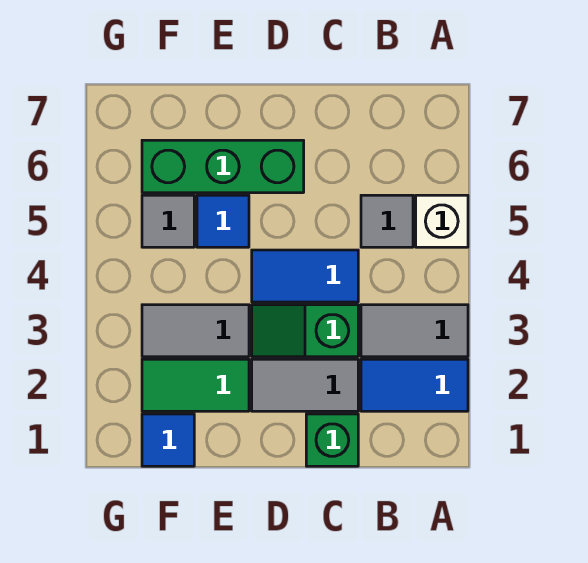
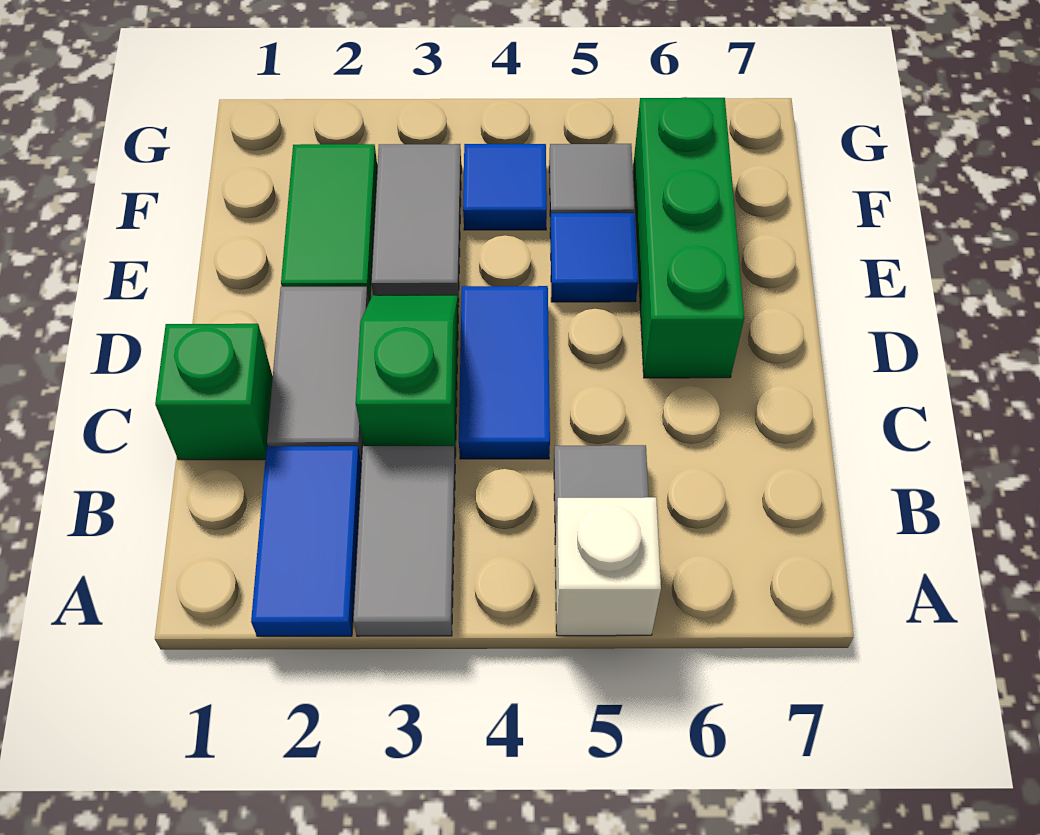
blue tile F1 level 1 -> blue tile F4 level 1

